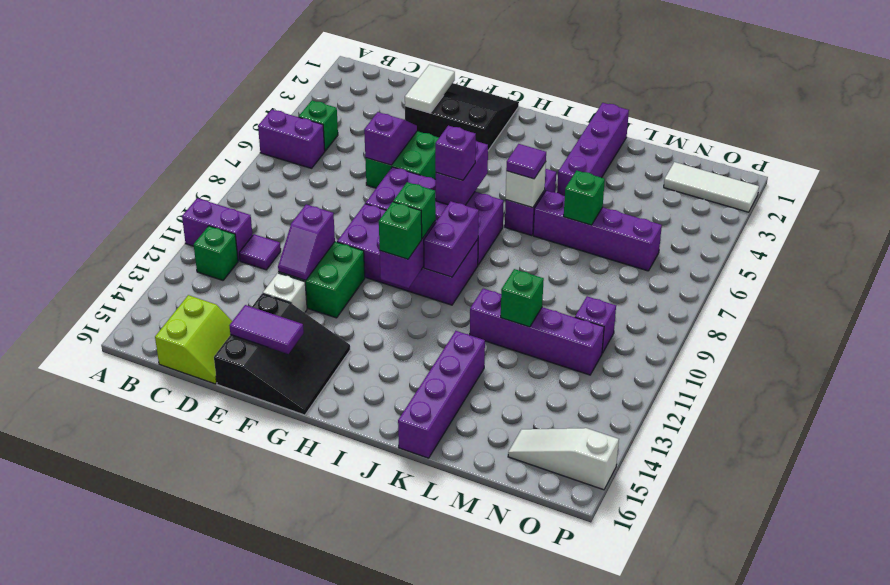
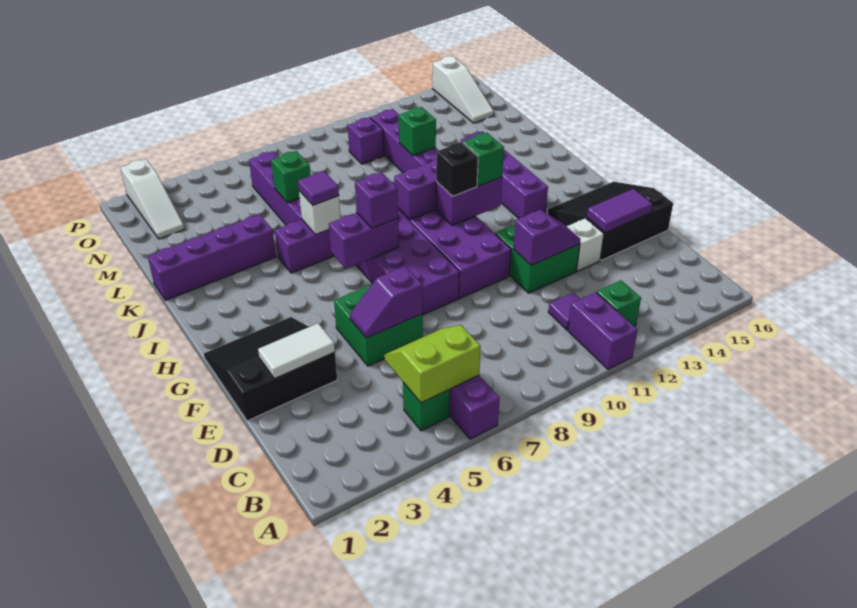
lime slope C15:D16 level 1 top C -> lime slope B5:C6 level 2 top B
black slope E1:G3 level 1 top 3 -> black slope E1:G3 level 1 top E
purple tile E15:F15 level 2 -> purple tile E14:E15 level 2
green brick H10 level 3 -> black brick H10 level 3
purple brick K13:K16 level 1 -> purple brick H13:K13 level 1
white tile N2:P2 level 1 -> white slope N2:P2 level 1 top P

